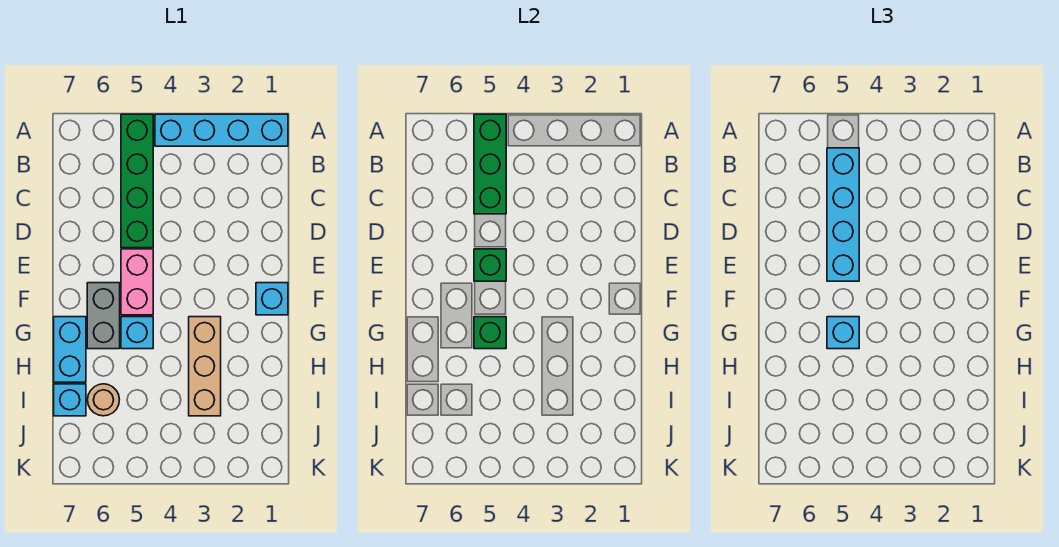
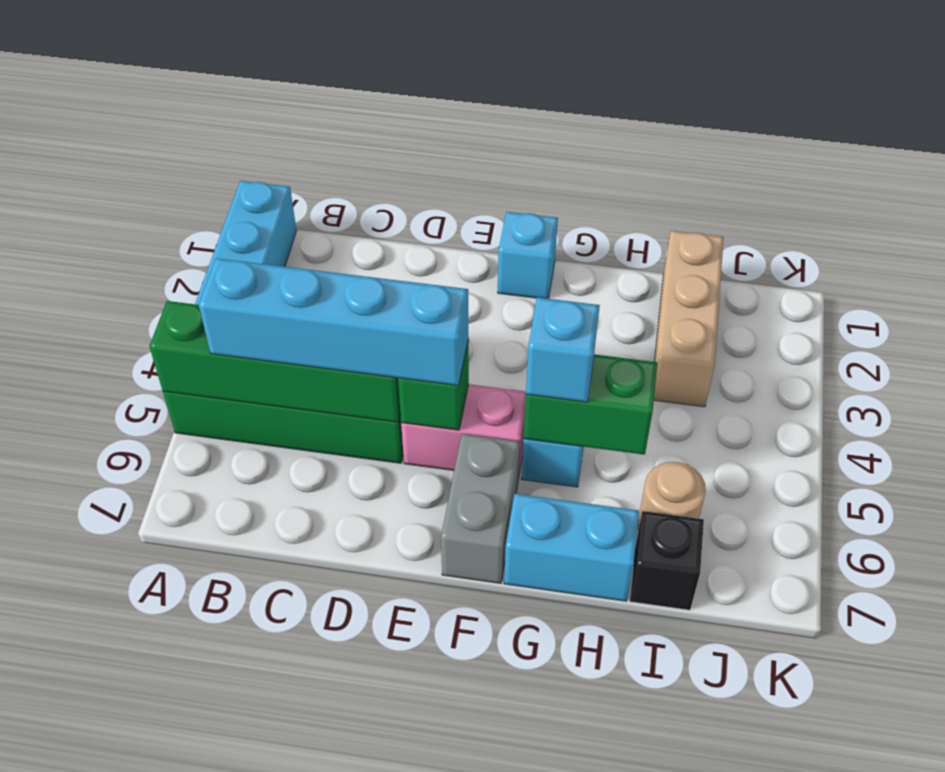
green brick A5:C5 level 2 -> green brick A5:D5 level 2
grey brick F6:G6 level 1 -> grey brick F6:F7 level 1
tan brick G3:I3 level 1 -> tan brick I1:I3 level 1
green brick G5 level 2 -> green brick G5:H5 level 2
cyan brick I7 level 1 -> black brick I7 level 1

